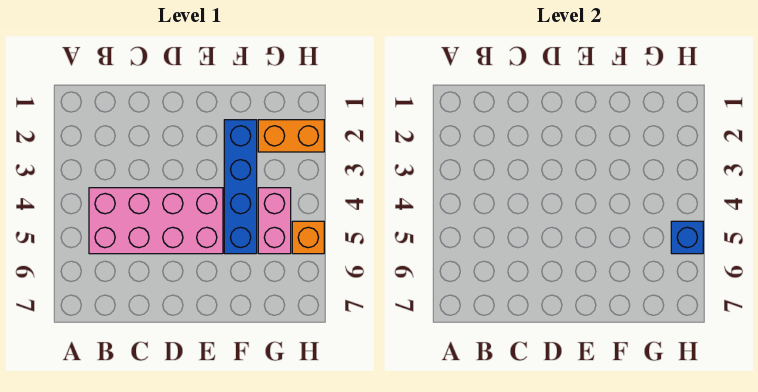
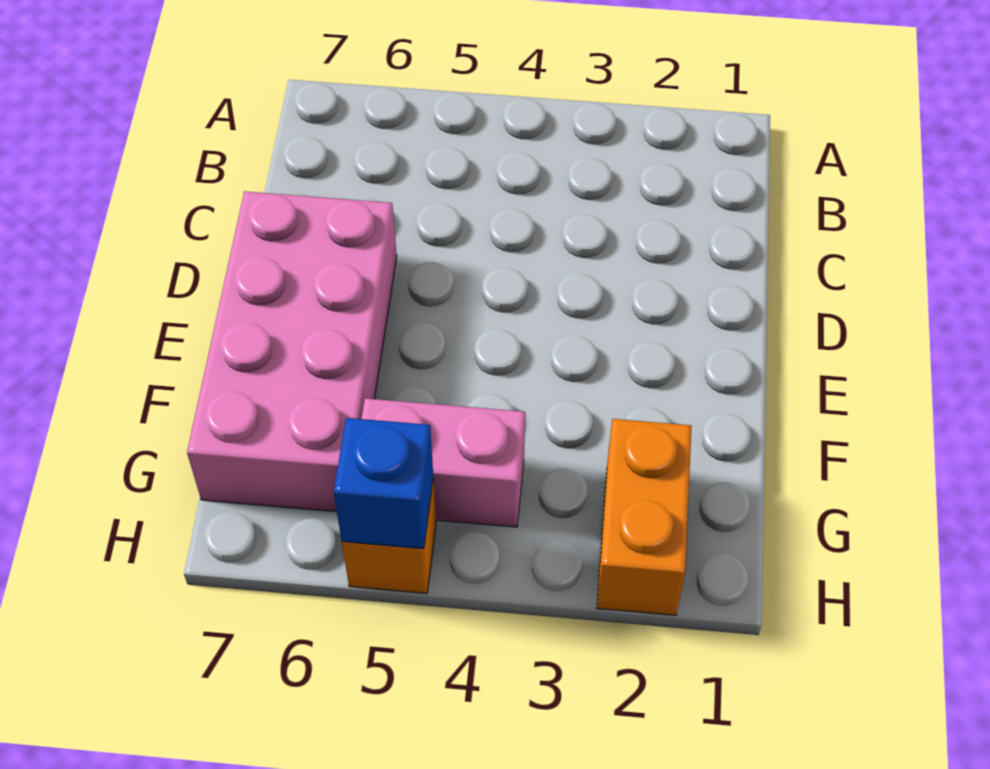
pink brick B4:E5 level 1 -> pink brick D6:G7 level 1
blue brick F2:F5 level 1 -> none

